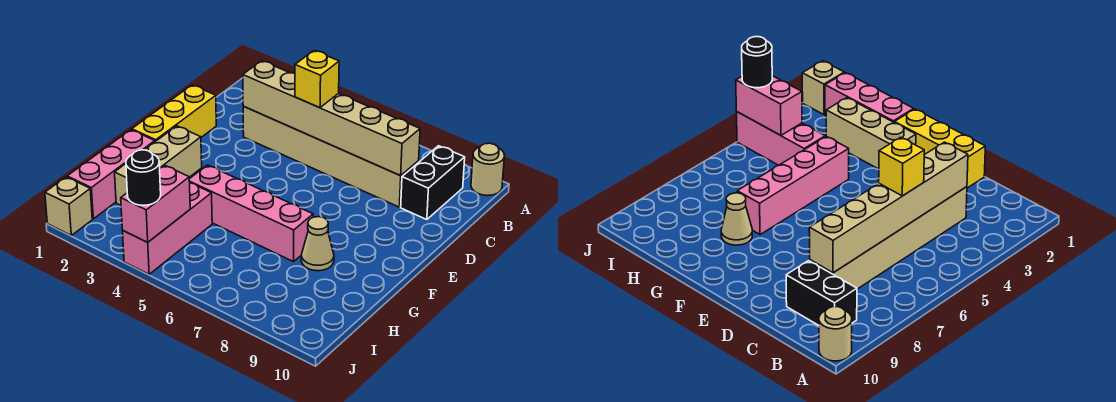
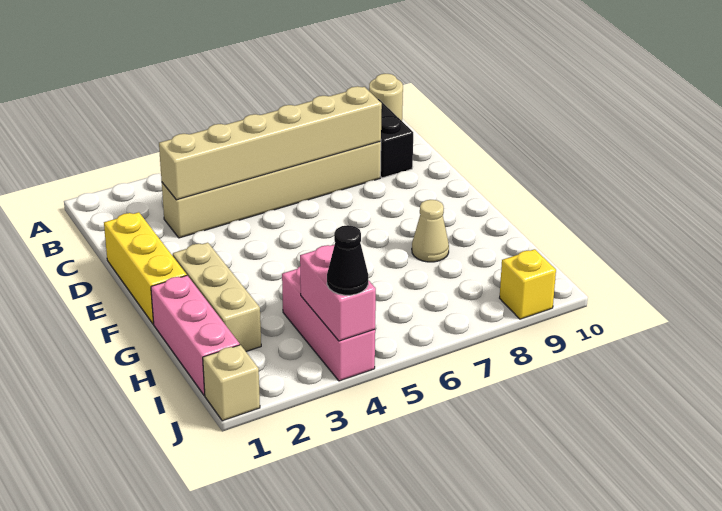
yellow brick C5 level 3 -> yellow brick J9 level 1
pink brick G4:G7 level 1 -> none
black round brick J4 level 3 -> black cone J4 level 3

